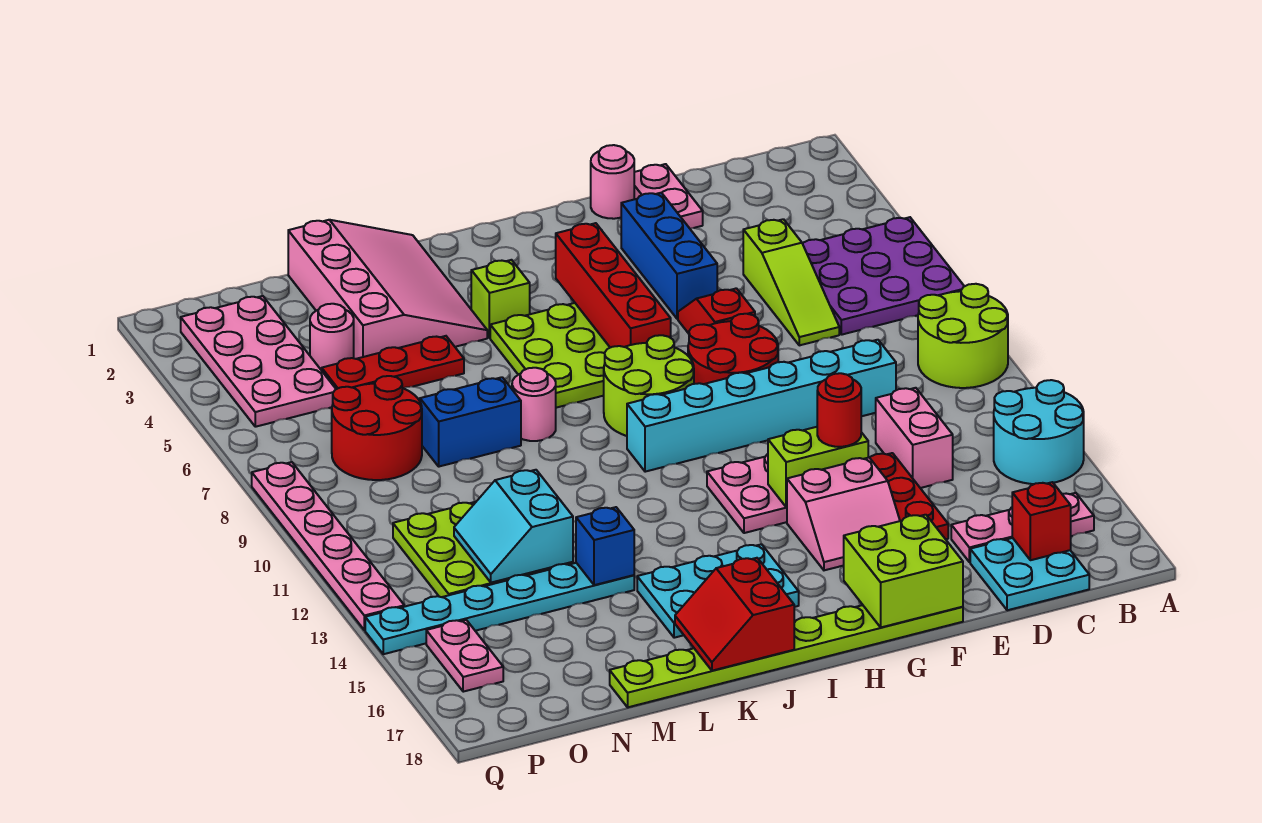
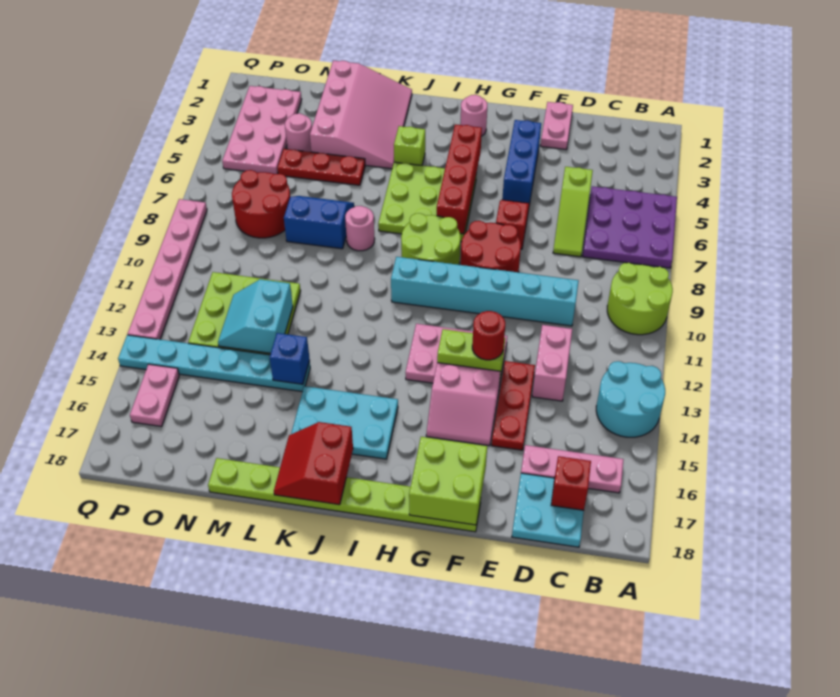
pink round brick F1 level 1 -> pink round brick H2 level 1

